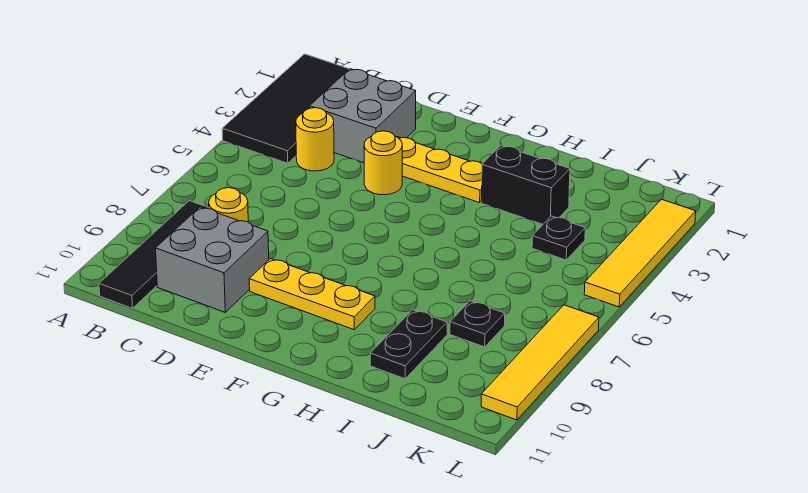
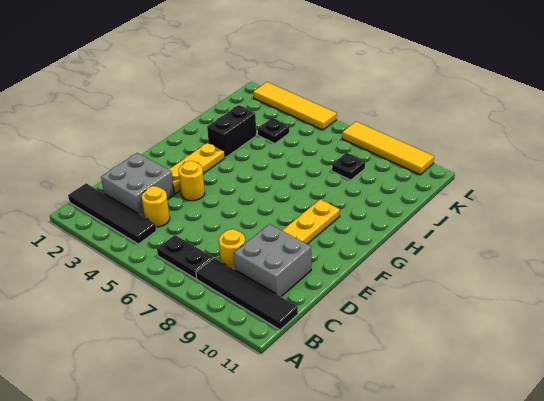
black tile A1:B4 level 1 -> black tile B1:B4 level 1
black plate I9:I10 level 1 -> black plate B6:B7 level 1

